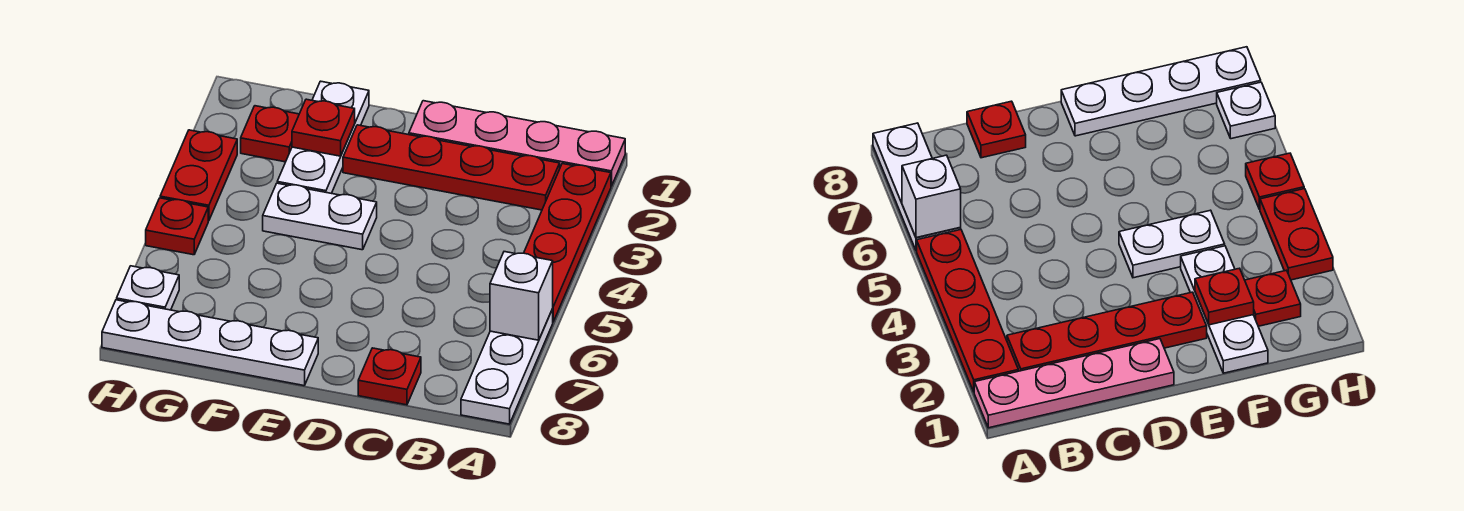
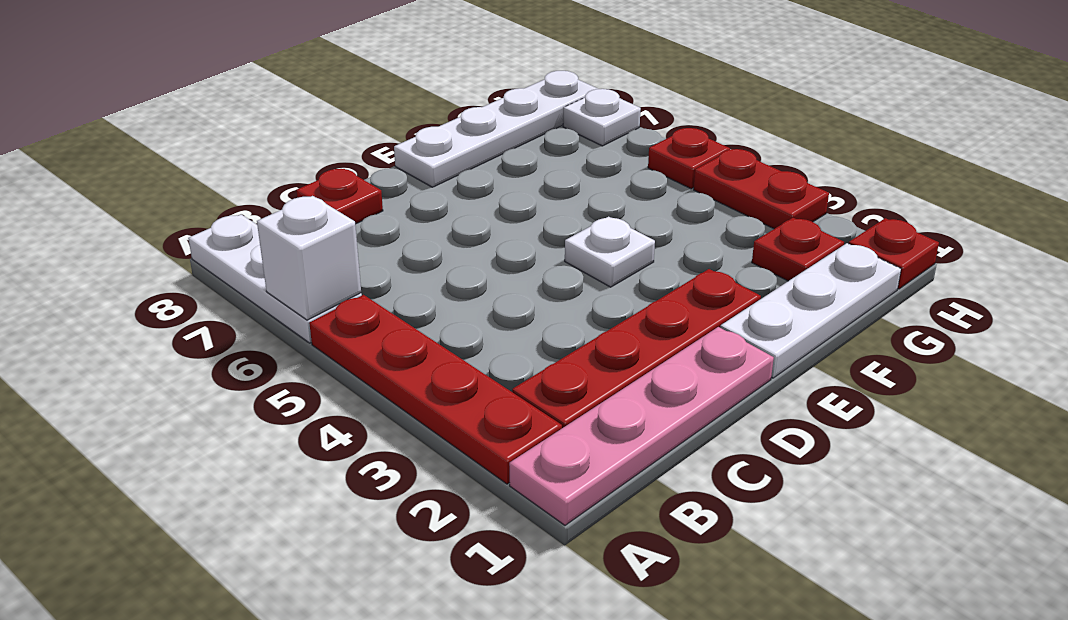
white plate E4:F4 level 1 -> white plate E4 level 1
white plate F1:F3 level 1 -> white plate E1:G1 level 1
red plate F2 level 2 -> red plate H1 level 1

